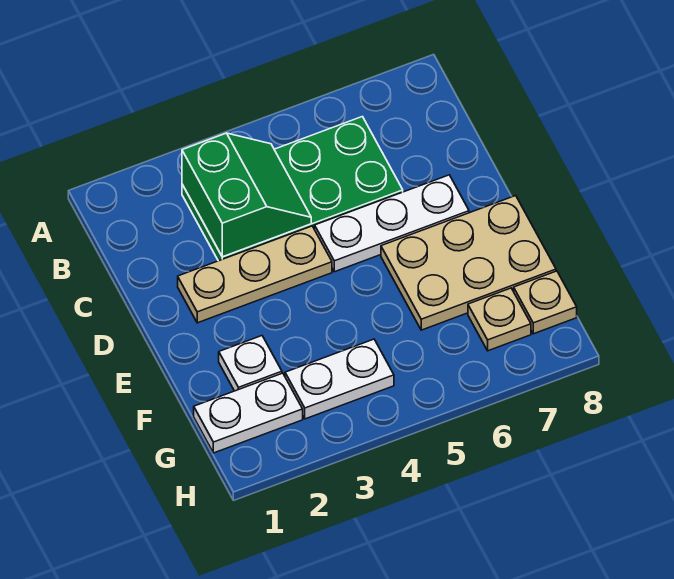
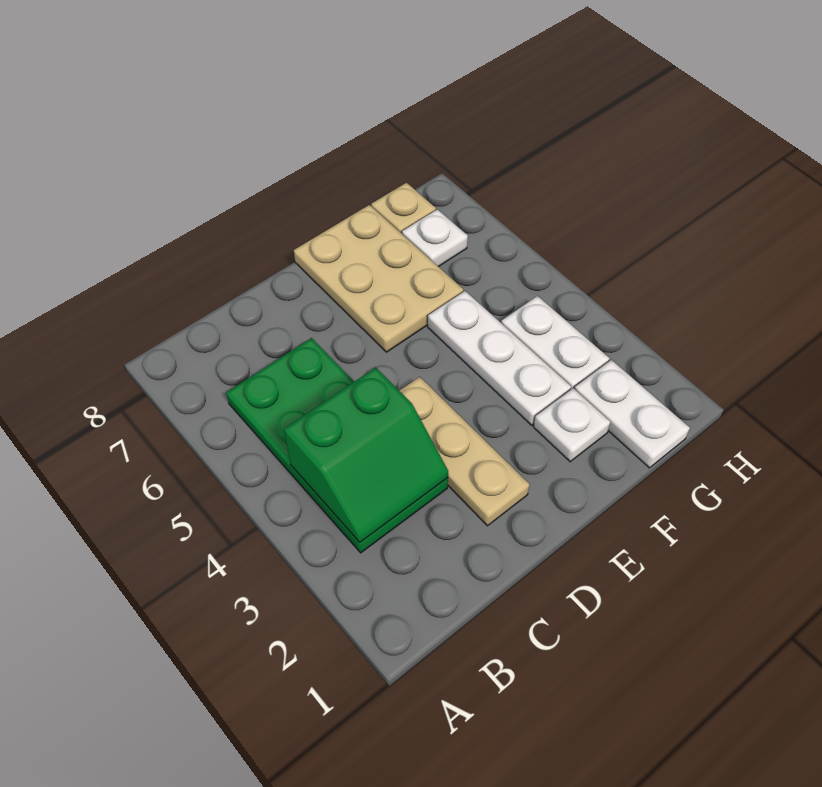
green slope B3:C4 level 2 top 3 -> green slope B3:C4 level 2 top 4
white plate D5:D7 level 1 -> white plate F3:F5 level 1
tan plate G7 level 1 -> white plate G7 level 1

